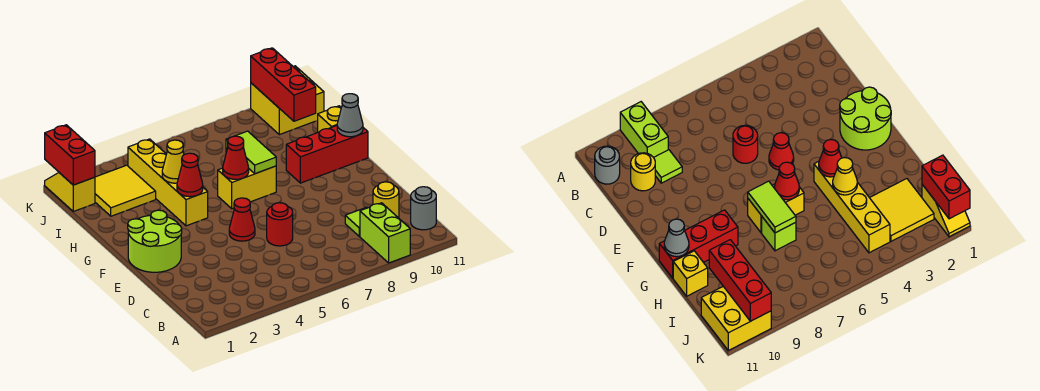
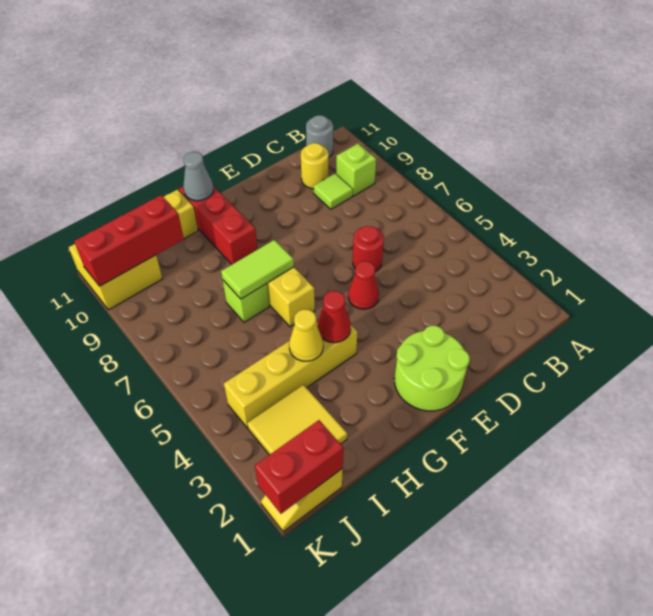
lime brick A9:B9 level 1 -> lime brick B9 level 1
red cone G6 level 2 -> none

